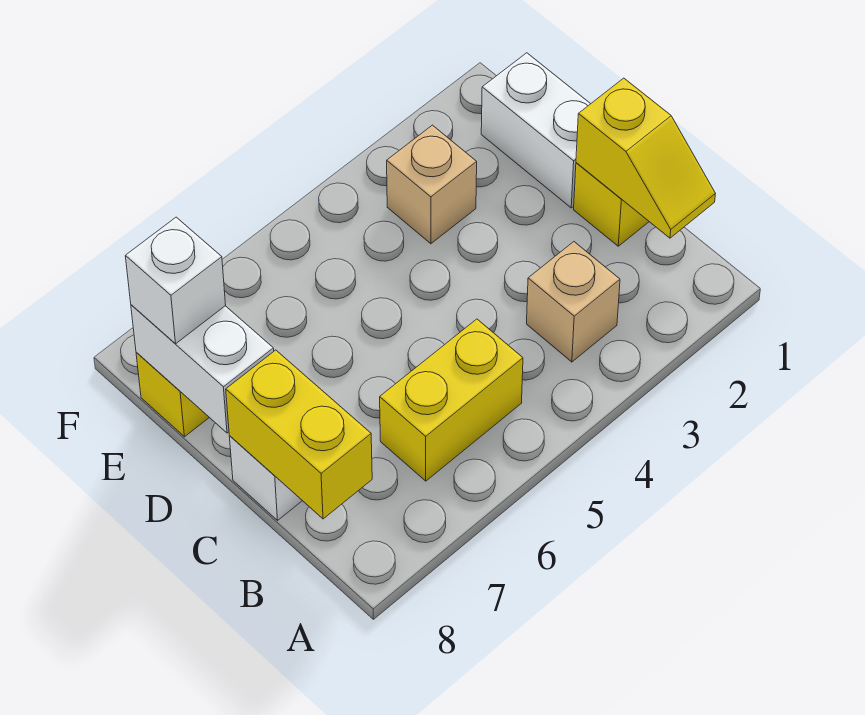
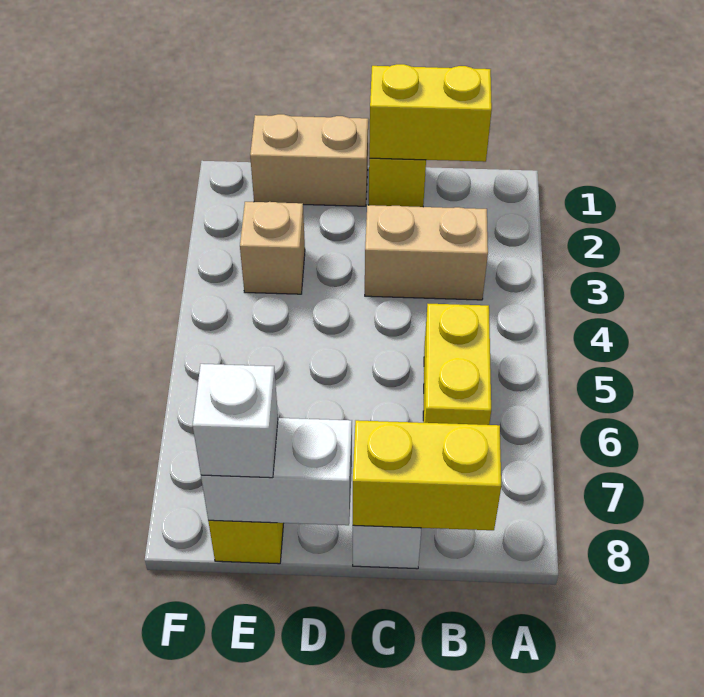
yellow slope B1:C1 level 2 top C -> yellow brick B1:C1 level 2
tan brick B3 level 1 -> tan brick B3:C3 level 1
white brick D1:E1 level 1 -> tan brick D1:E1 level 1

